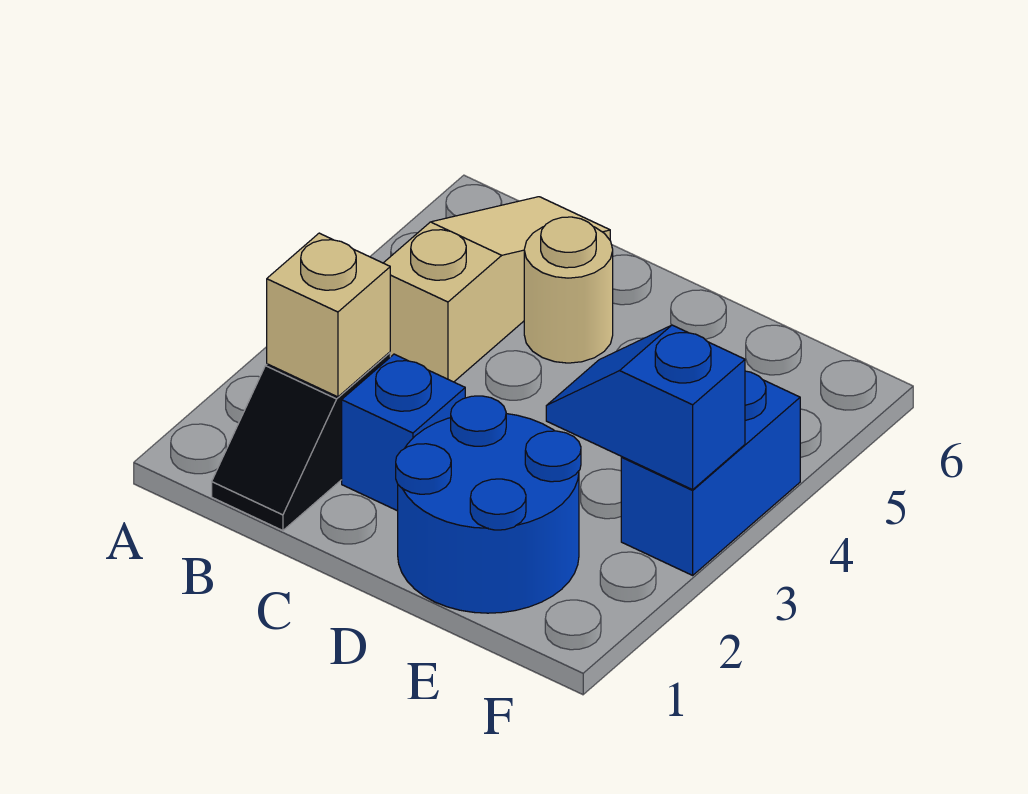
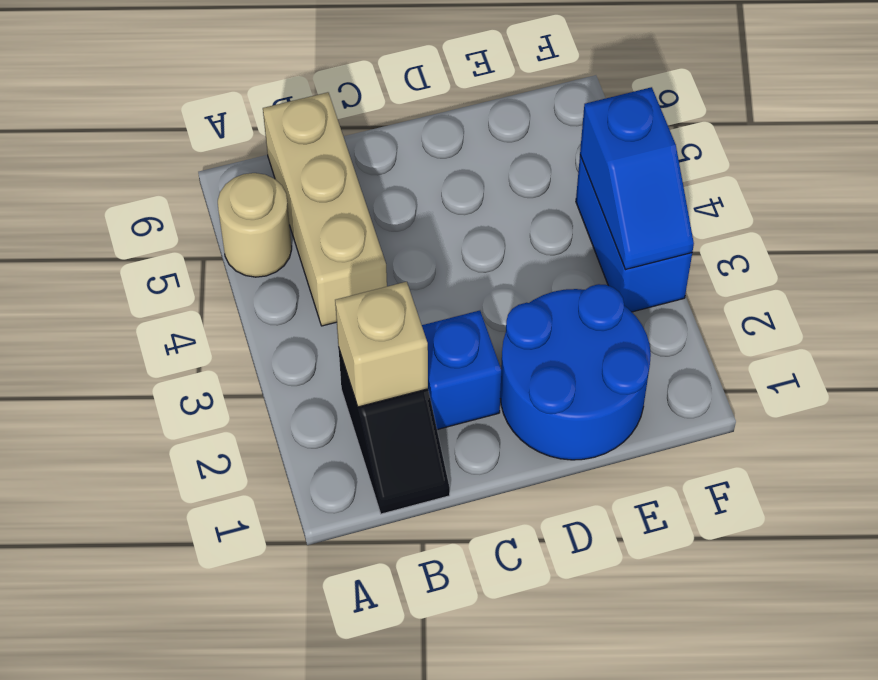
tan slope B4:B6 level 1 top 4 -> tan brick B4:B6 level 1
tan round brick C5 level 1 -> tan round brick A5 level 1
blue slope E3:F3 level 2 top F -> blue slope F3:F4 level 2 top 4

